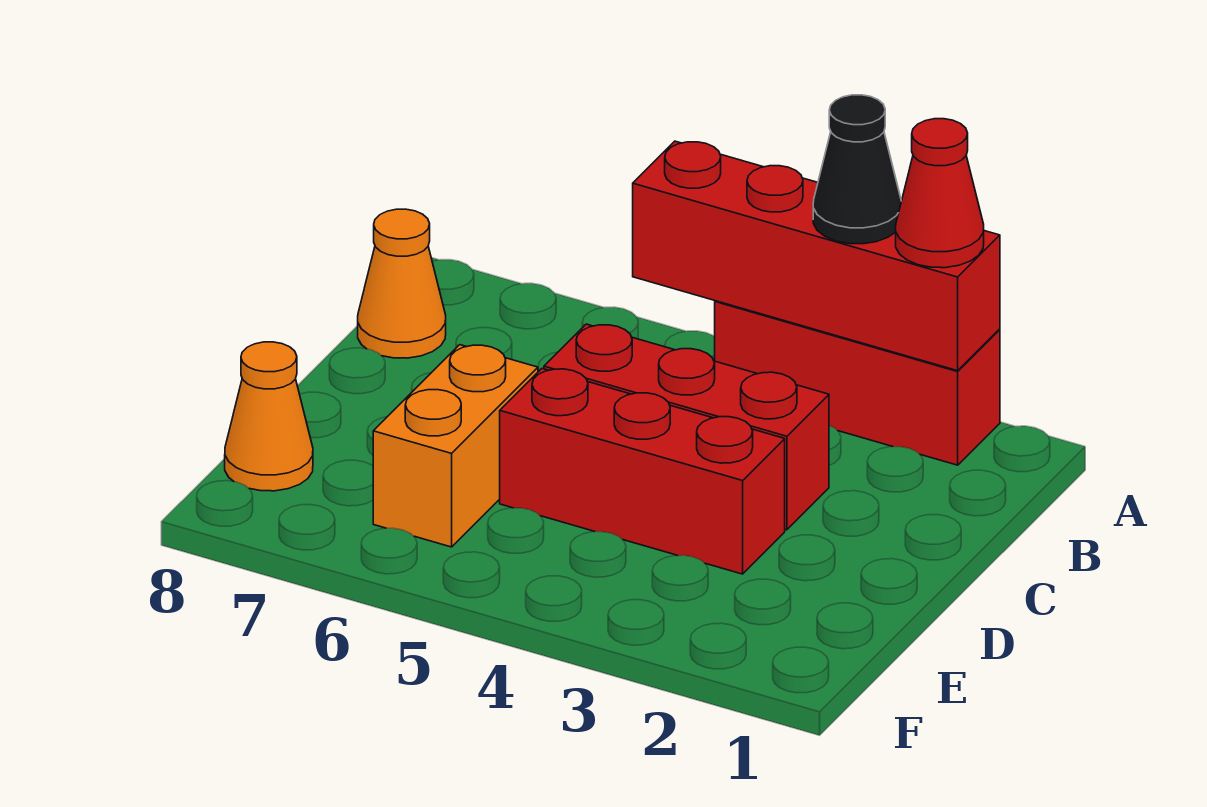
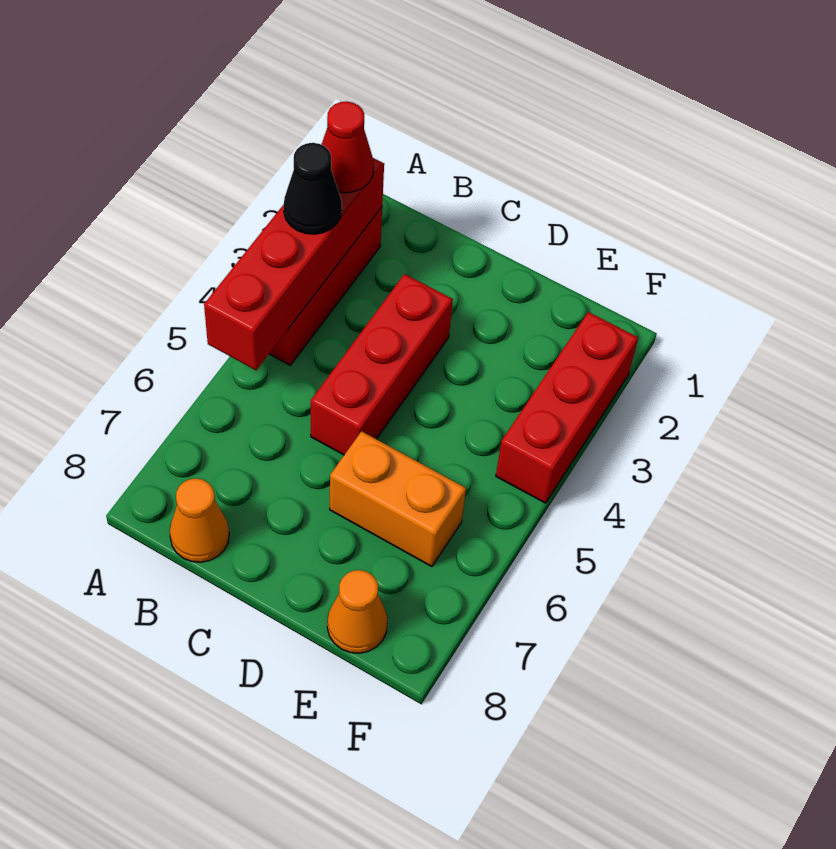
red brick D3:D5 level 1 -> red brick F2:F4 level 1

